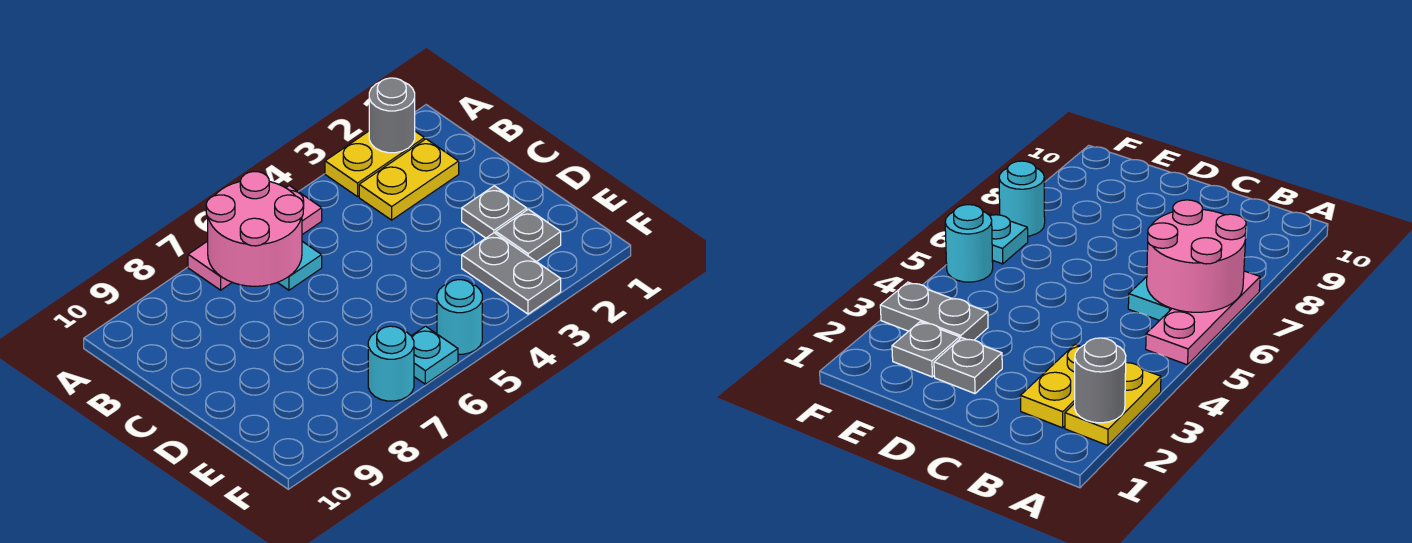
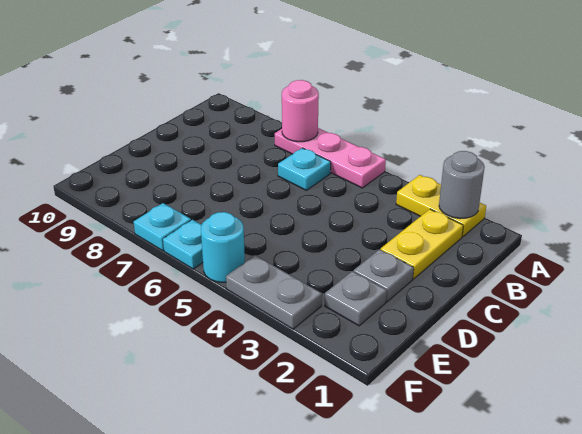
pink round brick A6:B7 level 2 -> pink round brick A7 level 2
yellow plate B2:B3 level 1 -> yellow plate B2:C2 level 1
grey plate E3:F3 level 1 -> grey plate F3:F4 level 1
cyan round brick F7 level 1 -> cyan plate F7 level 1

